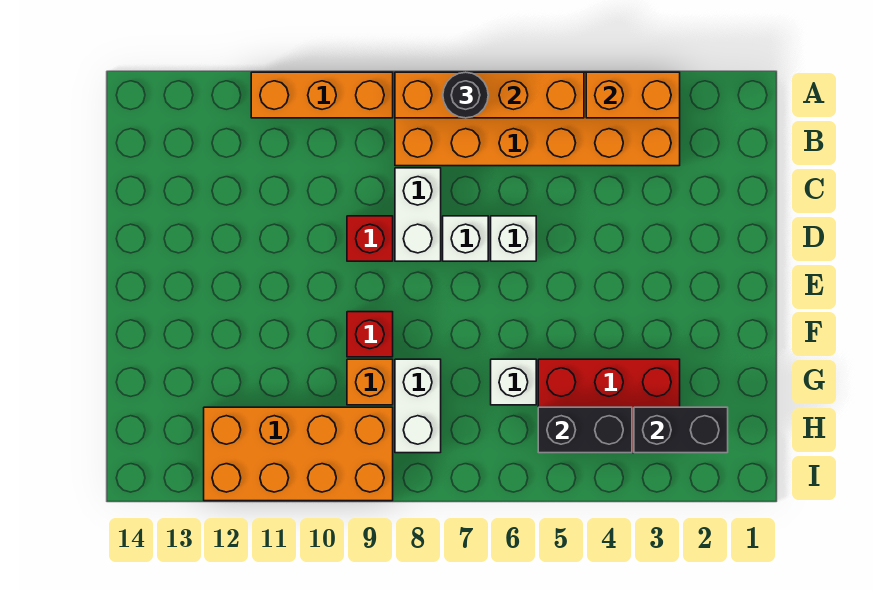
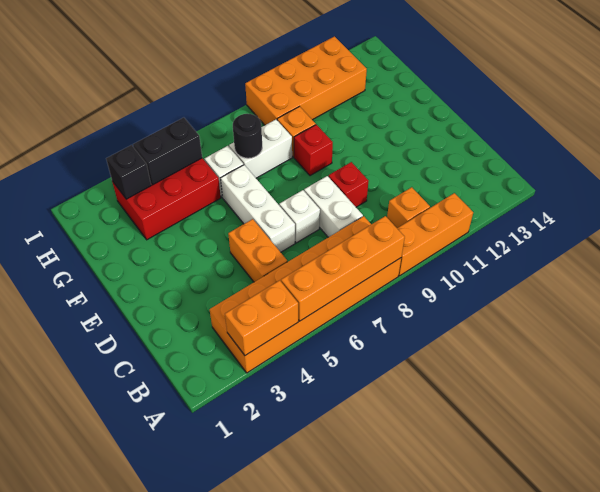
black round brick A7 level 3 -> black round brick G7 level 2
none -> orange brick B10 level 1
none -> orange brick C5:D5 level 1
white brick D6 level 1 -> white brick D6:F6 level 1
white brick G8:H8 level 1 -> white brick G7:G8 level 1
black brick H2:H3 level 2 -> black brick H3 level 2

